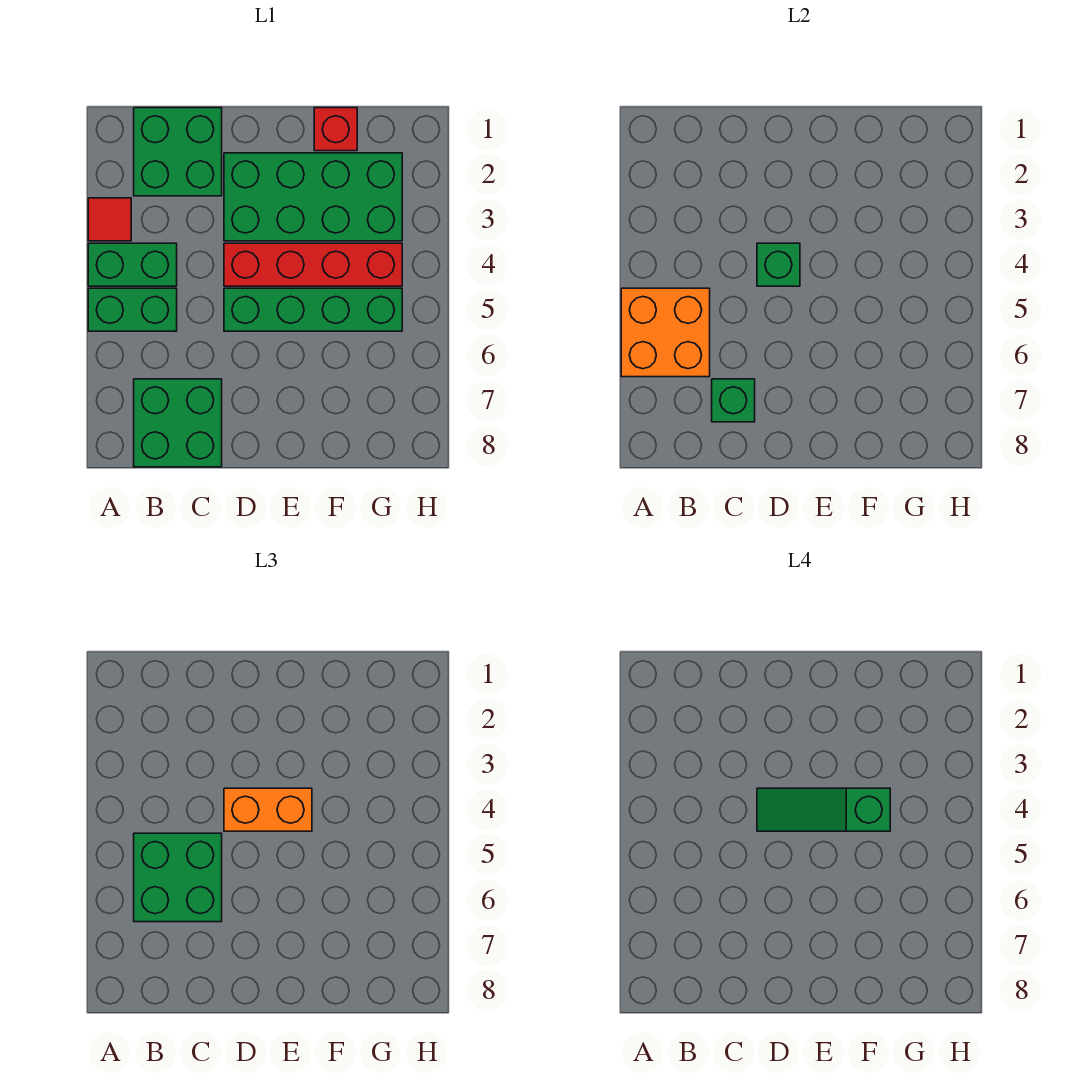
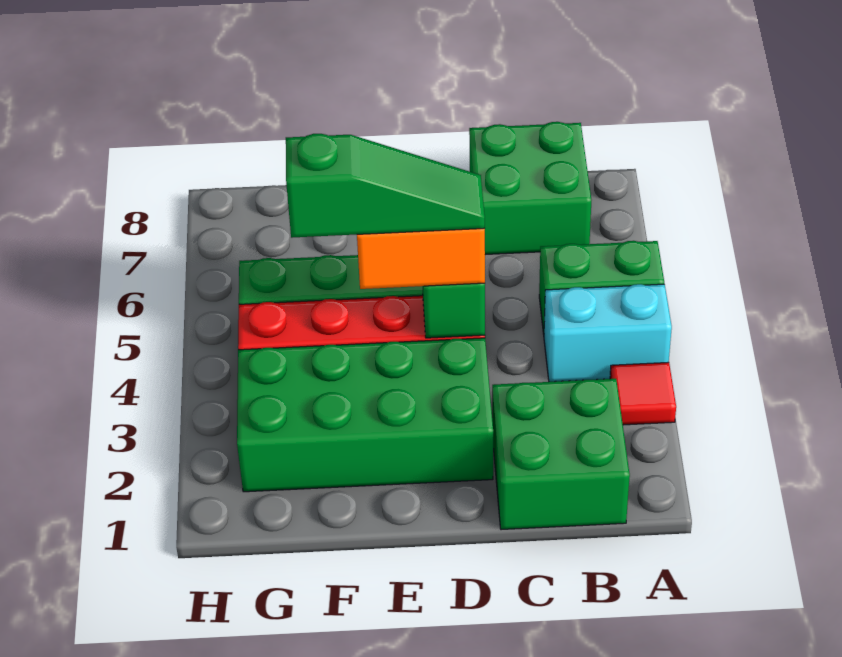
green brick A4:B4 level 1 -> cyan brick A4:B4 level 1
orange brick A5:B6 level 2 -> none
green brick B5:C6 level 3 -> none
green brick C7 level 2 -> none
red brick F1 level 1 -> none

